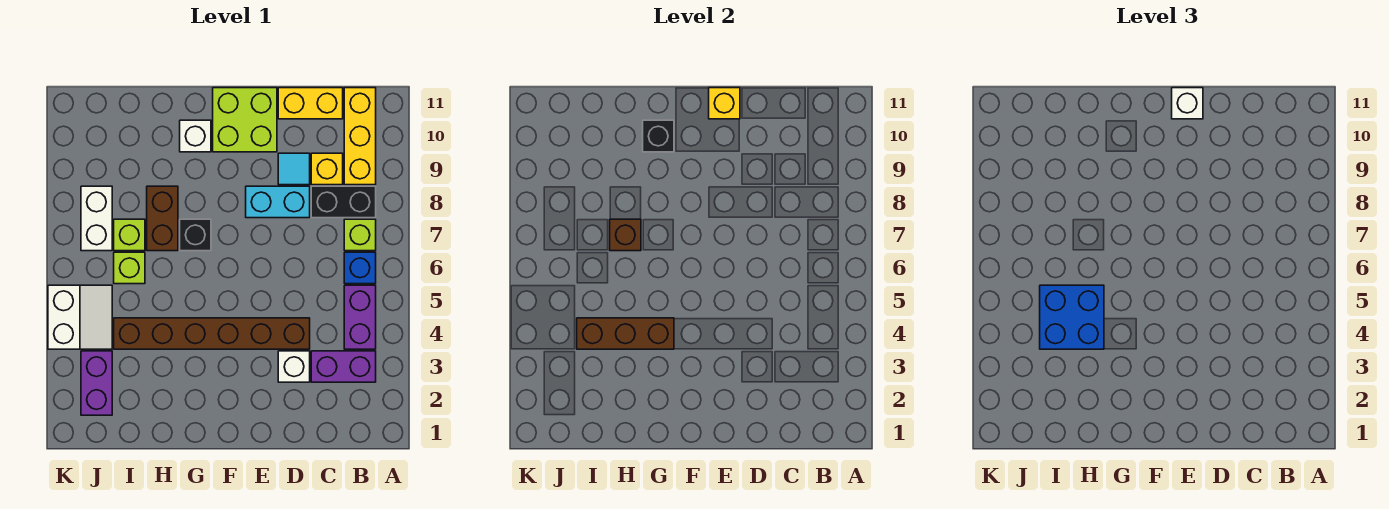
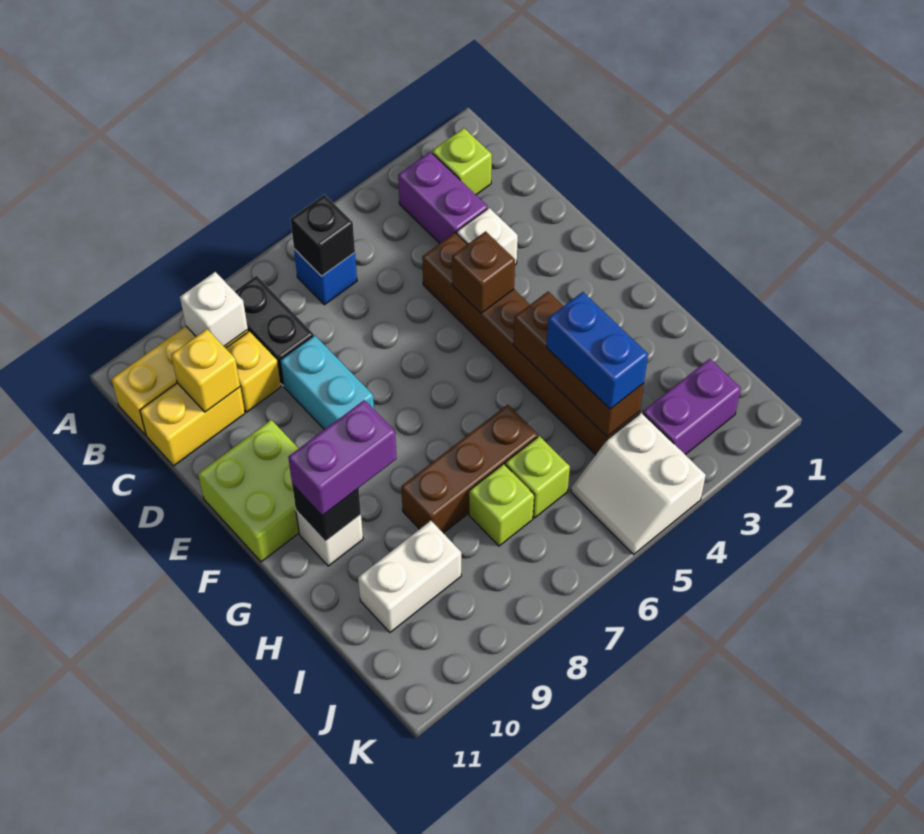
purple brick B4:B5 level 1 -> purple brick G9:G10 level 3
lime brick B7 level 1 -> lime brick B2 level 1
yellow brick C11:D11 level 1 -> yellow brick C10:C11 level 1
cyan tile D9 level 1 -> none
yellow brick E11 level 2 -> yellow brick C10 level 2
white brick E11 level 3 -> white brick B9 level 2
black brick G7 level 1 -> black brick B6 level 2
blue brick H4:I5 level 3 -> blue brick H4:I4 level 3
brown brick H7:H8 level 1 -> brown brick H6:H8 level 1
brown brick H7 level 2 -> brown brick E4 level 2
white slope J4:K5 level 1 top K -> white slope J4:K5 level 1 top 4
white brick J7:J8 level 1 -> white brick I9:I10 level 1

